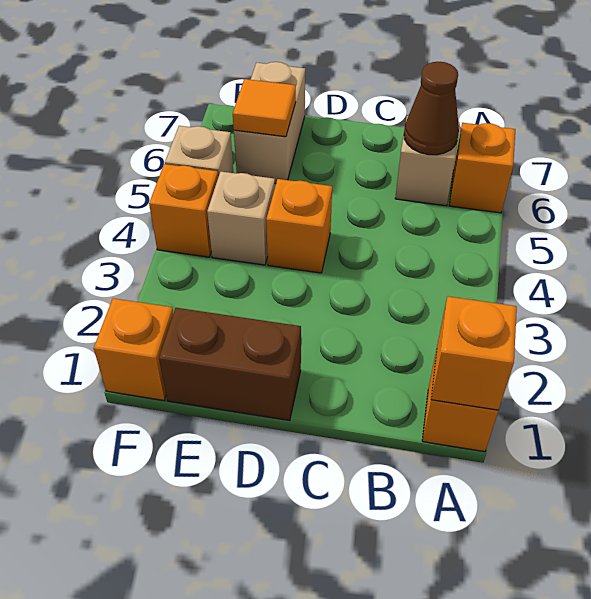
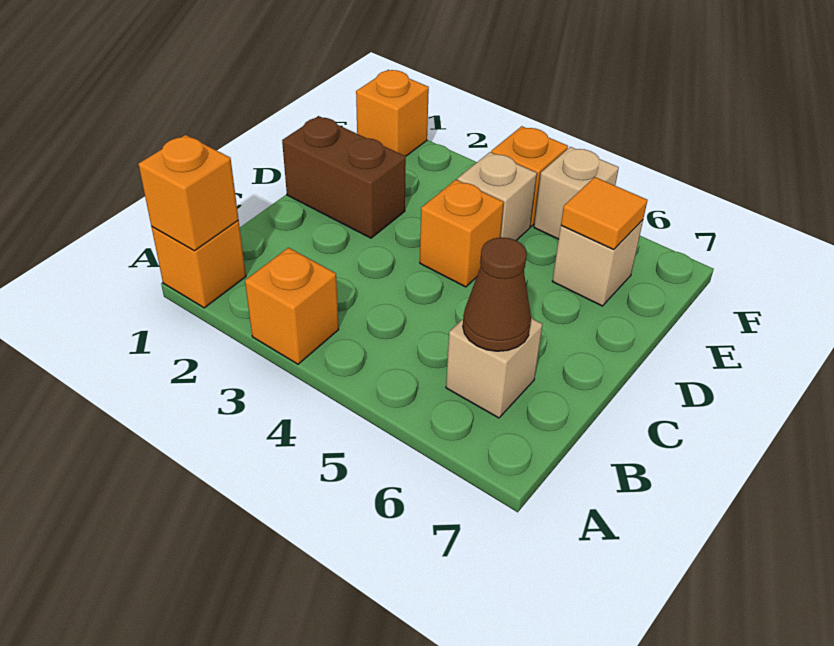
orange brick A6 level 1 -> orange brick A3 level 1
brown brick D1:E1 level 1 -> brown brick D1:D2 level 1
tan brick E6:E7 level 1 -> tan brick E6 level 1

